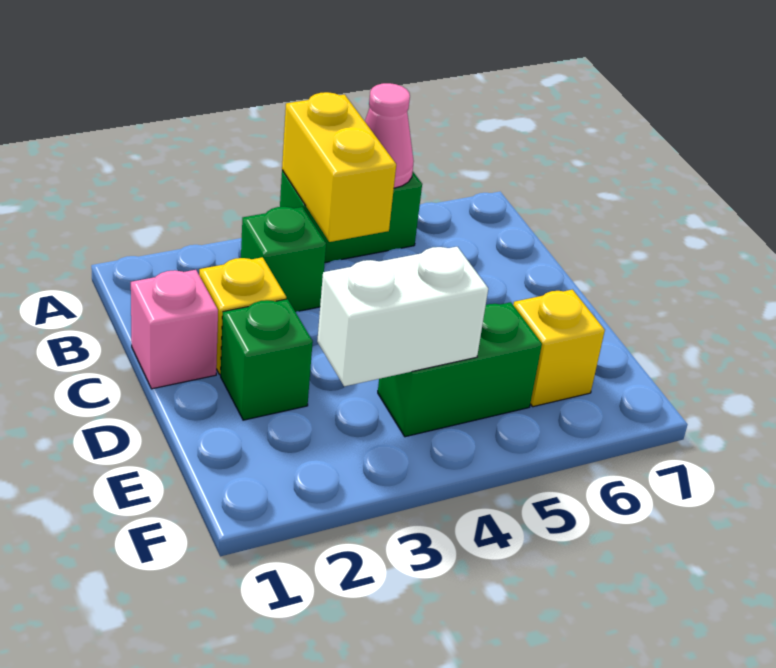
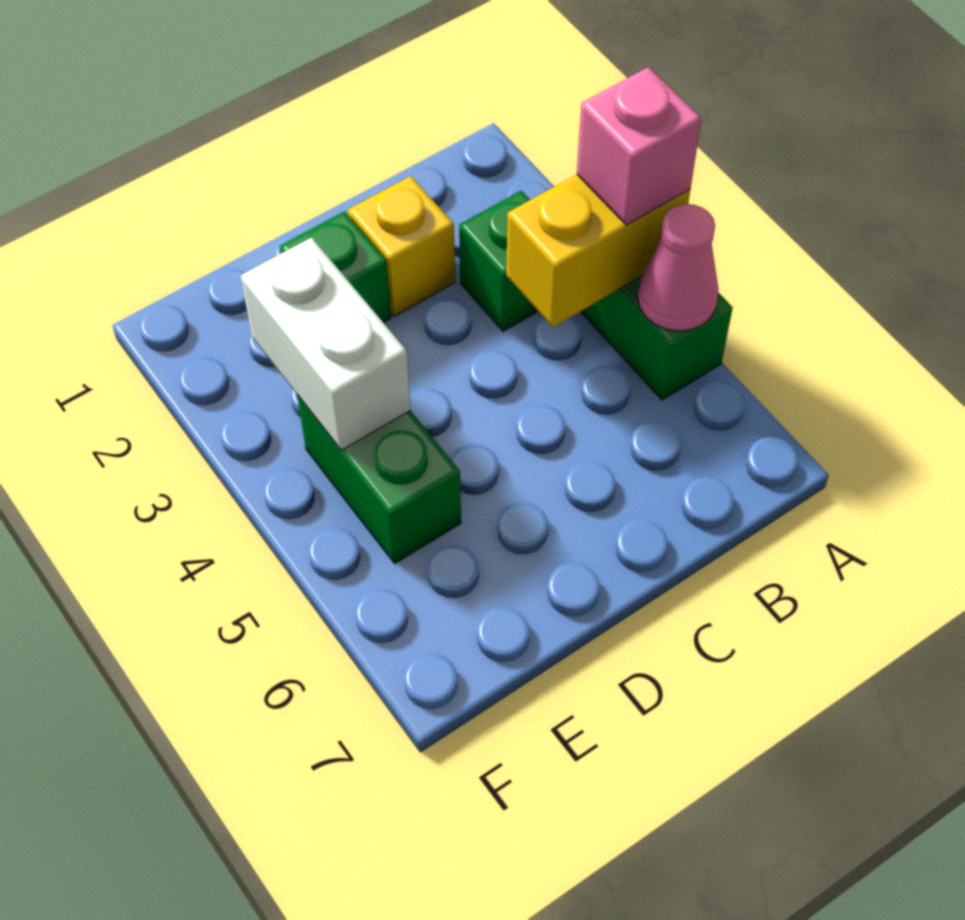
pink brick C1 level 1 -> pink brick A4 level 3
yellow brick E6 level 1 -> none

